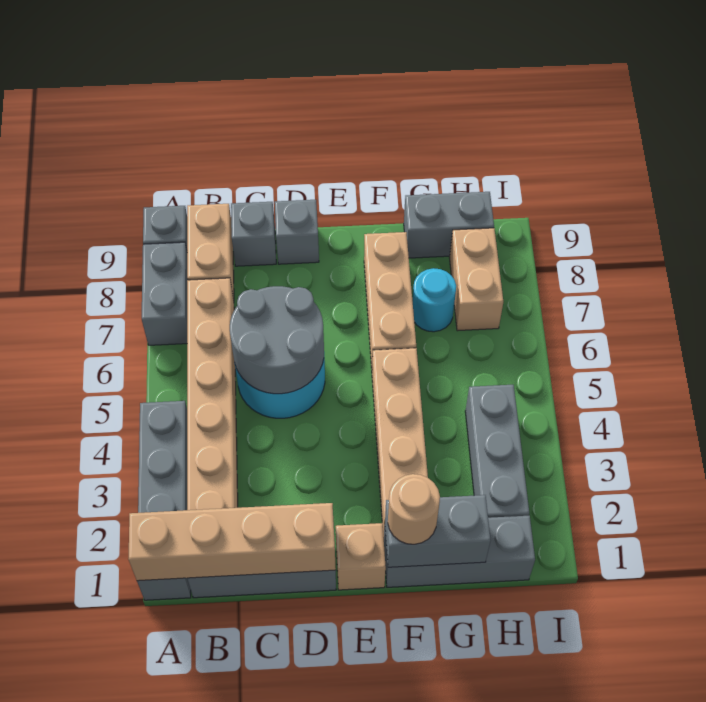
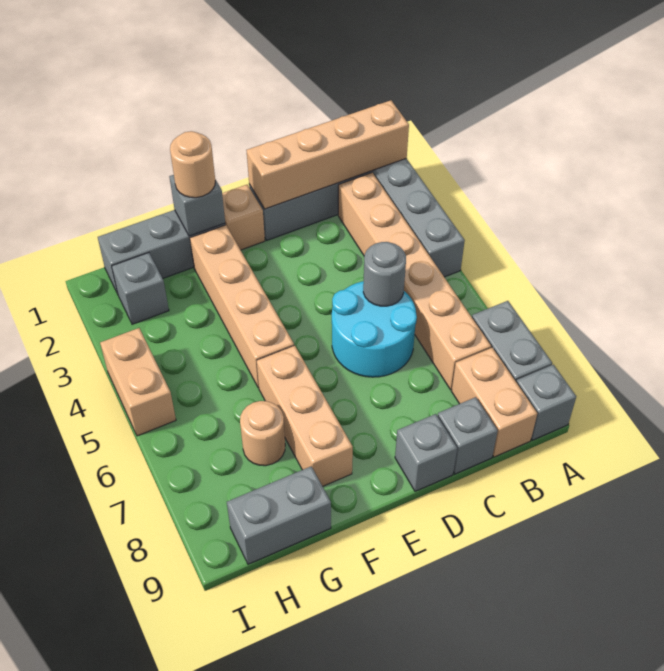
grey round brick C5:D6 level 2 -> grey round brick C5 level 2
grey brick F1:G1 level 2 -> grey brick F1 level 2
cyan round brick G7 level 1 -> tan round brick G7 level 1
grey brick H2:H4 level 1 -> grey brick H2 level 1
tan brick H7:H8 level 1 -> tan brick I4:I5 level 1

